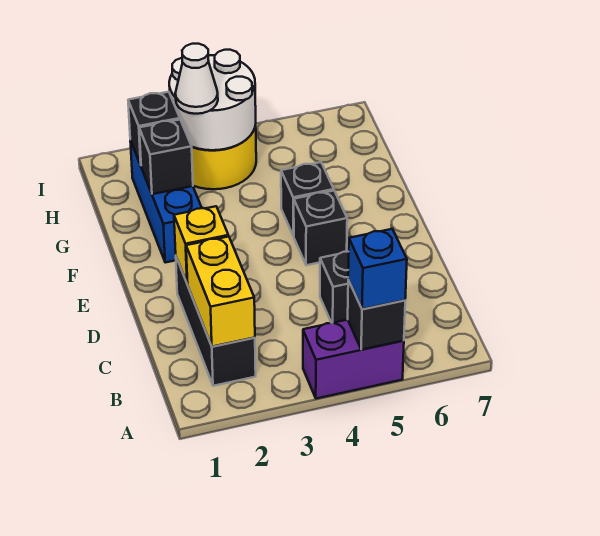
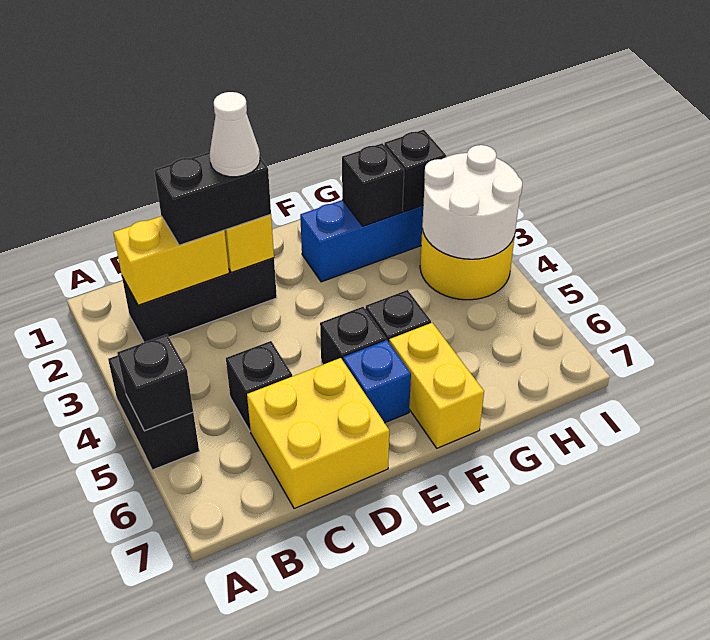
purple brick A4:A5 level 1 -> black brick A4:A5 level 1
blue brick A5 level 3 -> blue brick E6 level 1
none -> black brick C2:D2 level 3
none -> yellow brick C6:D7 level 1
none -> yellow brick F6:F7 level 1
white cone H3 level 3 -> white cone D2 level 4

